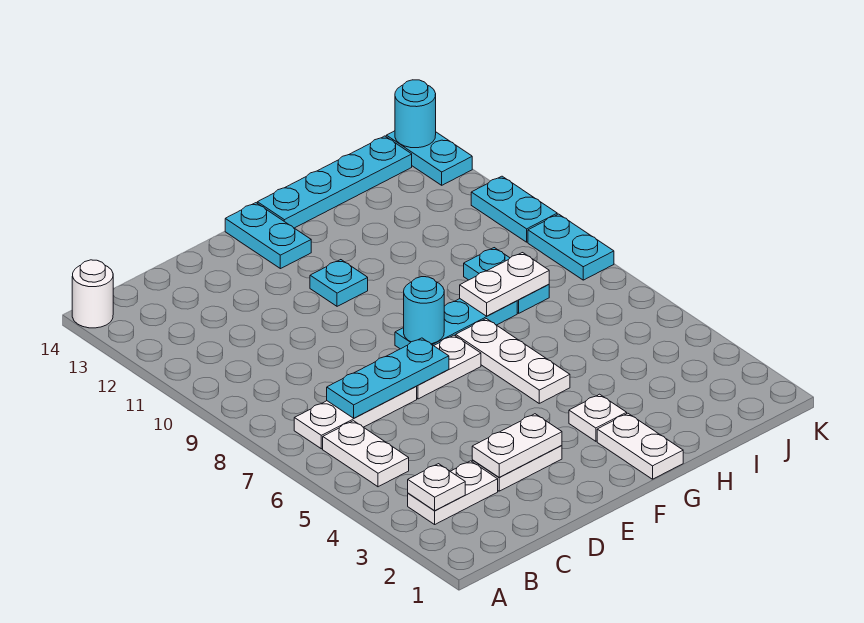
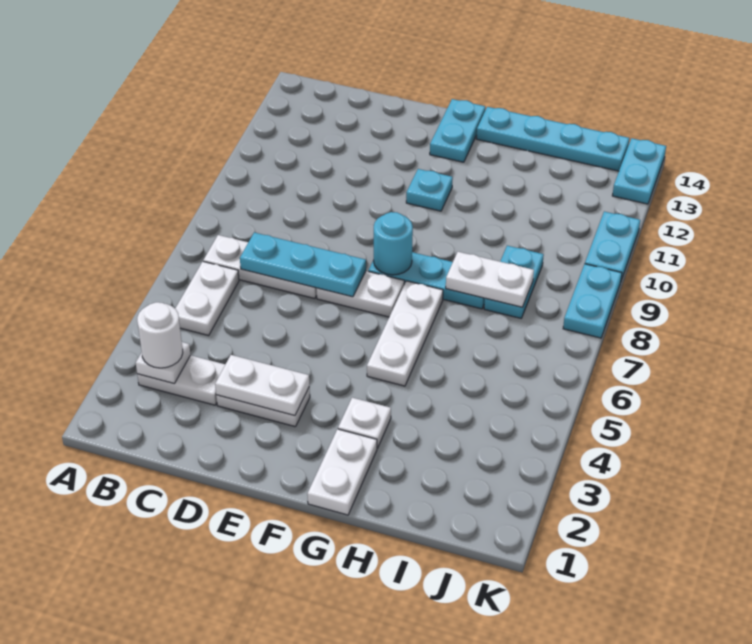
white round brick A14 level 1 -> white round brick B3 level 3
cyan round brick K14 level 2 -> none

